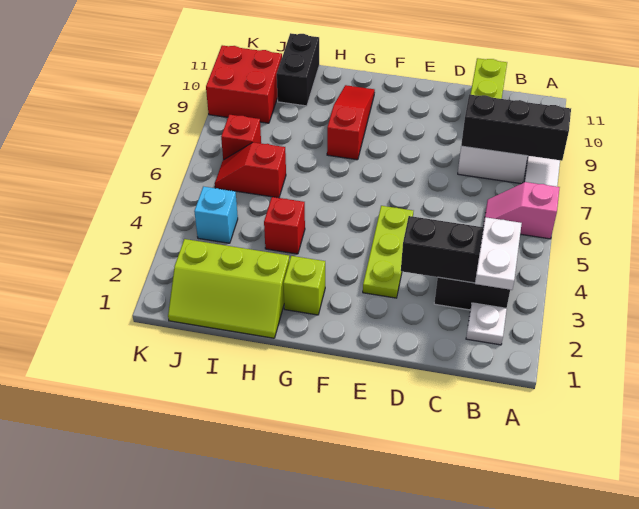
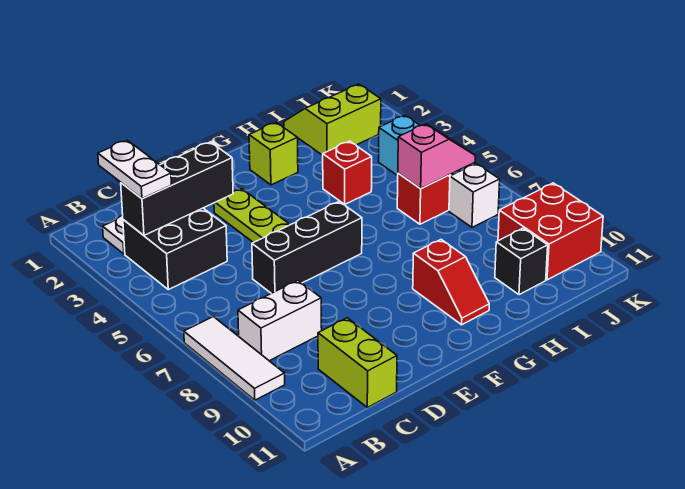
pink slope A6:B6 level 1 top A -> pink slope I6:J6 level 2 top I
black brick A8:C8 level 2 -> black brick D6:F6 level 1
red slope G8:G10 level 1 top 8 -> red slope G9:G10 level 1 top 9
lime slope H1:J2 level 1 top 2 -> lime slope I1:J2 level 1 top 2
black brick I10:I11 level 1 -> black brick I10 level 1
red brick J7 level 1 -> white brick J7 level 1

